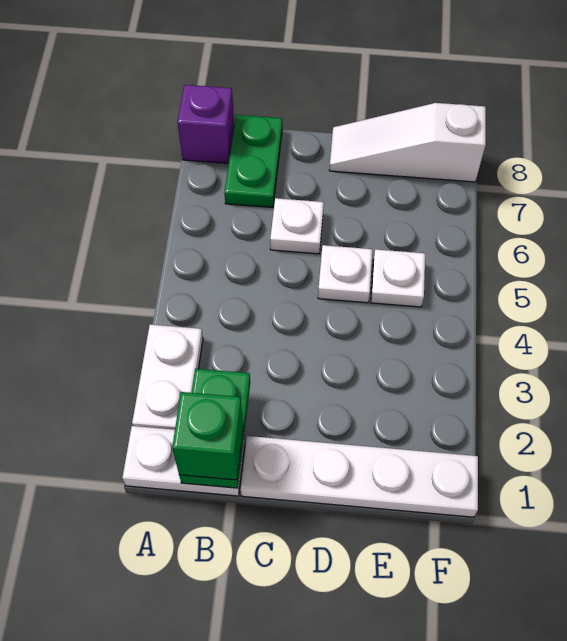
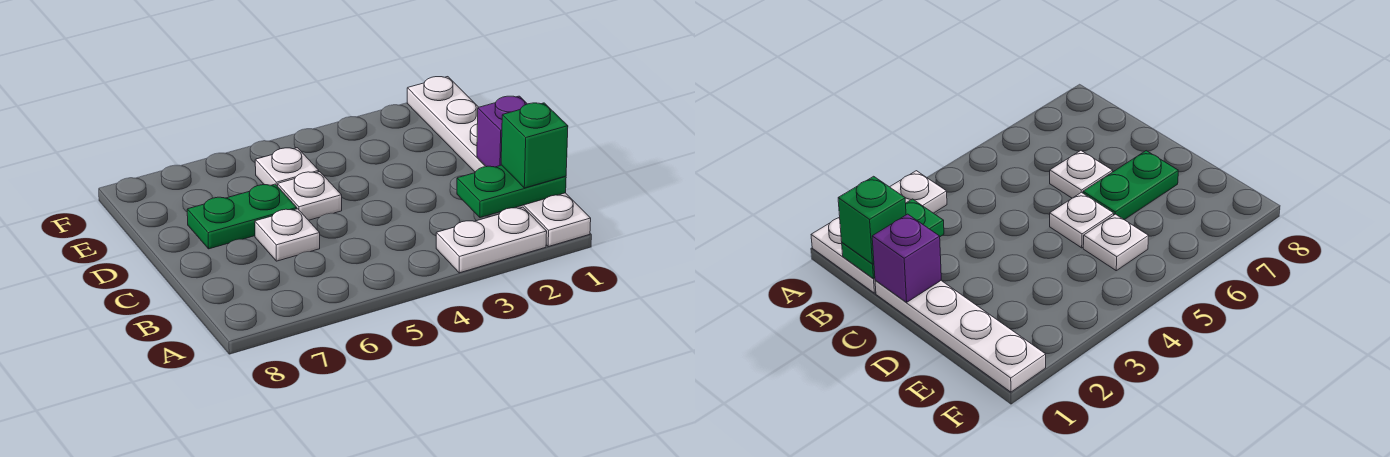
purple brick A8 level 1 -> purple brick C1 level 2
green plate B7:B8 level 1 -> green plate D6:D7 level 1
white slope D8:F8 level 1 top F -> none

